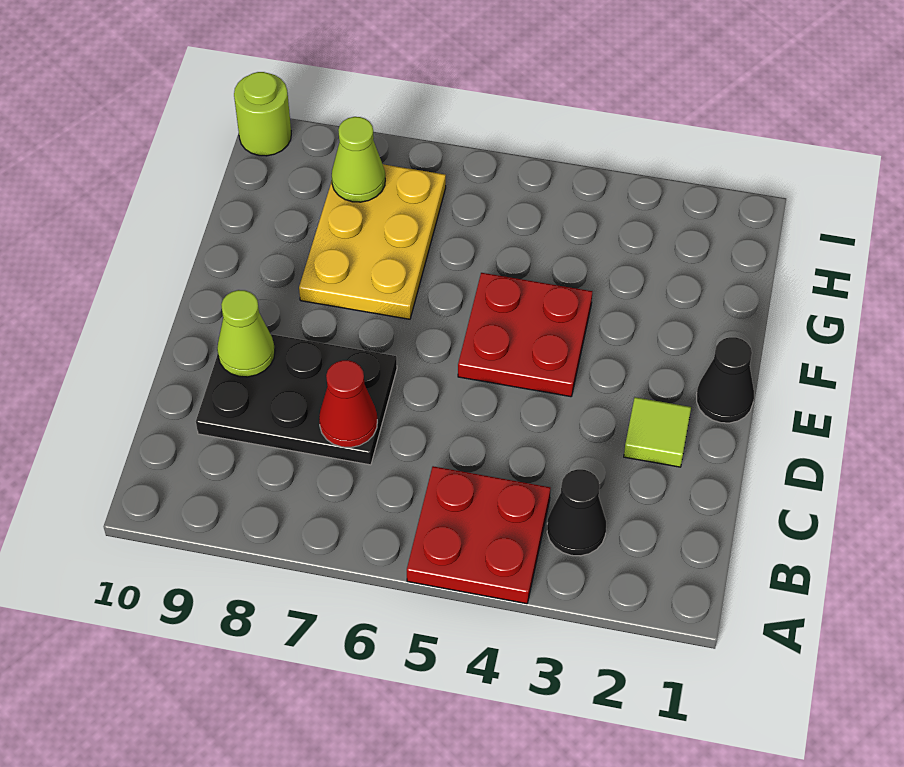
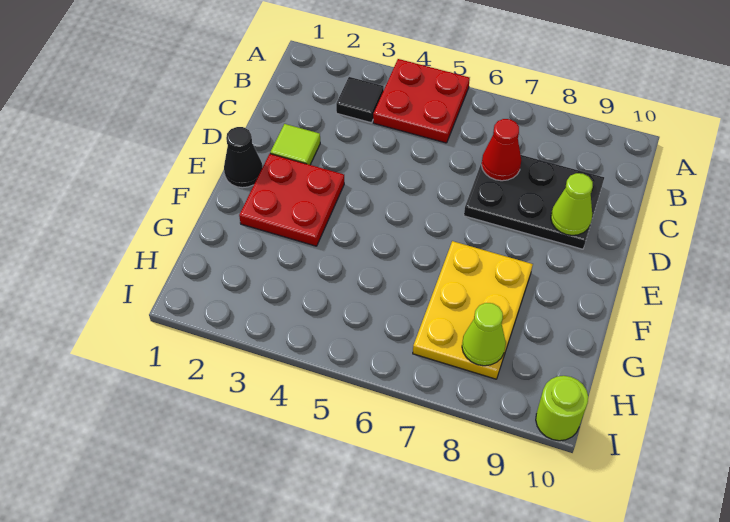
black cone B3 level 1 -> black tile B3 level 1
red plate E4:F5 level 1 -> red plate E2:F3 level 1

